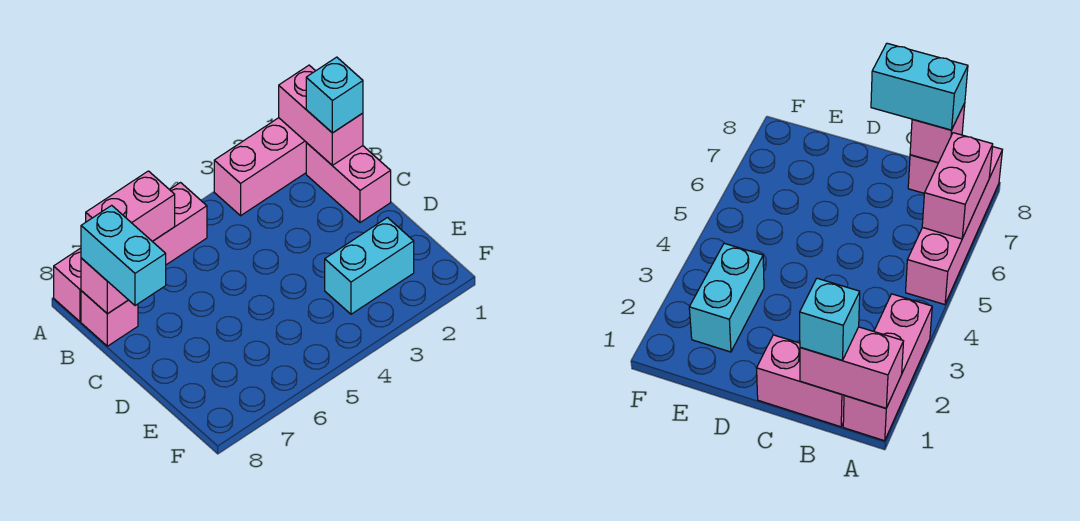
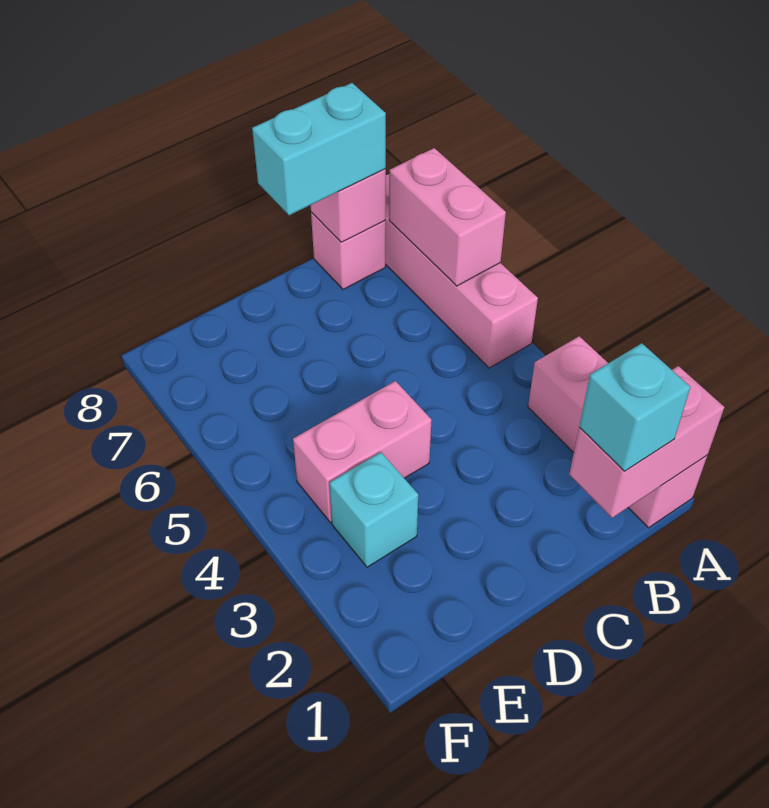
pink brick B1:C1 level 1 -> pink brick D4:E4 level 1
cyan brick E2:E3 level 1 -> cyan brick E3 level 1

